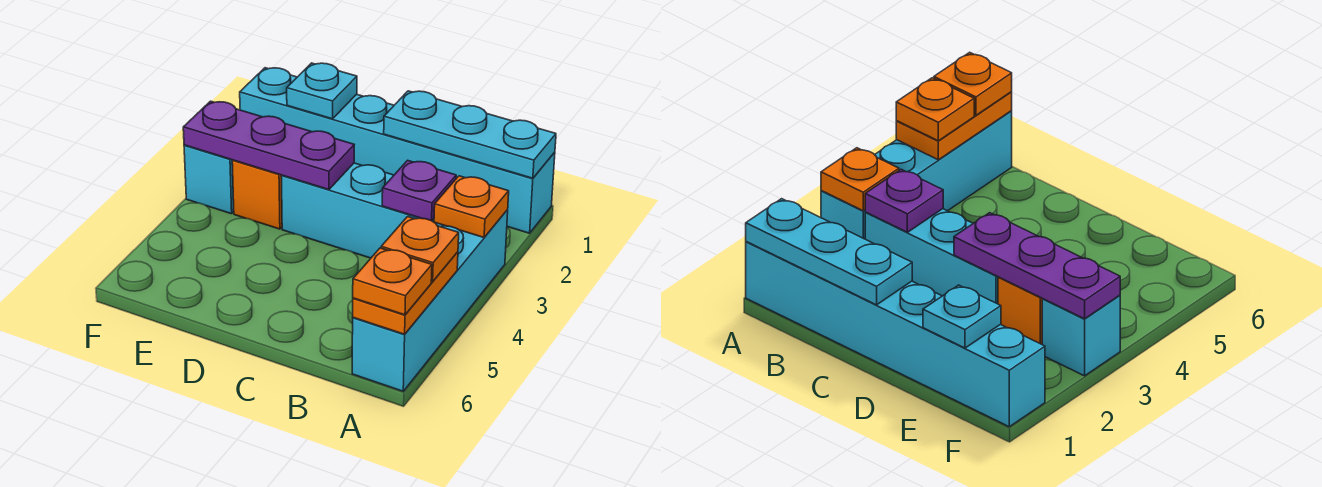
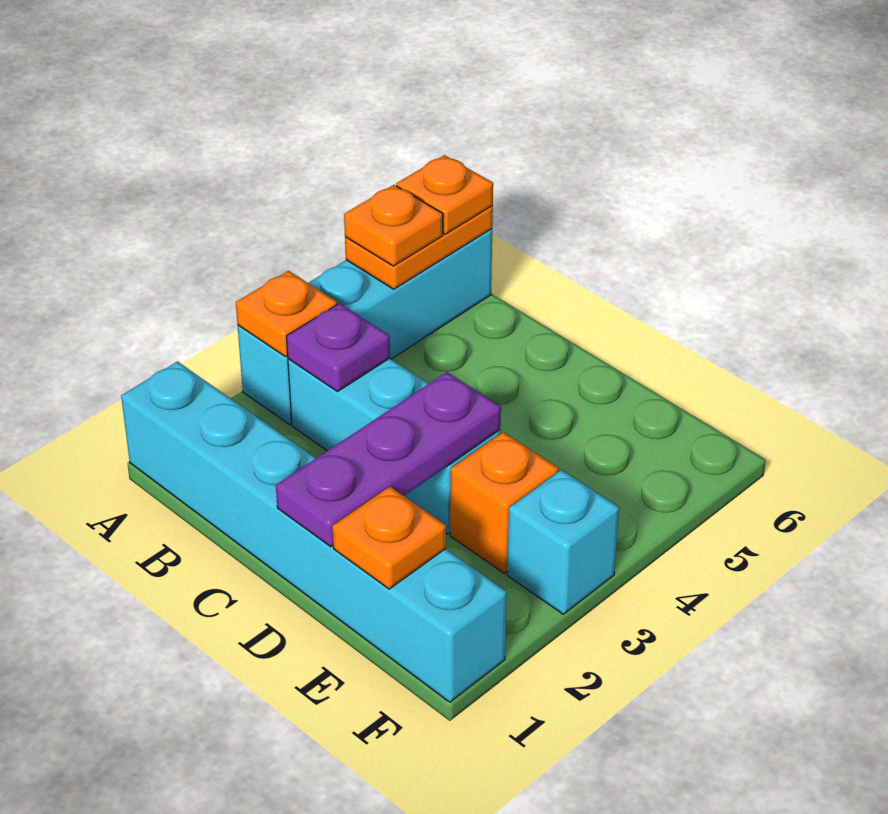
cyan plate A1:C1 level 2 -> none
purple plate D3:F3 level 2 -> purple plate D1:D3 level 2
cyan plate E1 level 2 -> orange plate E1 level 2

